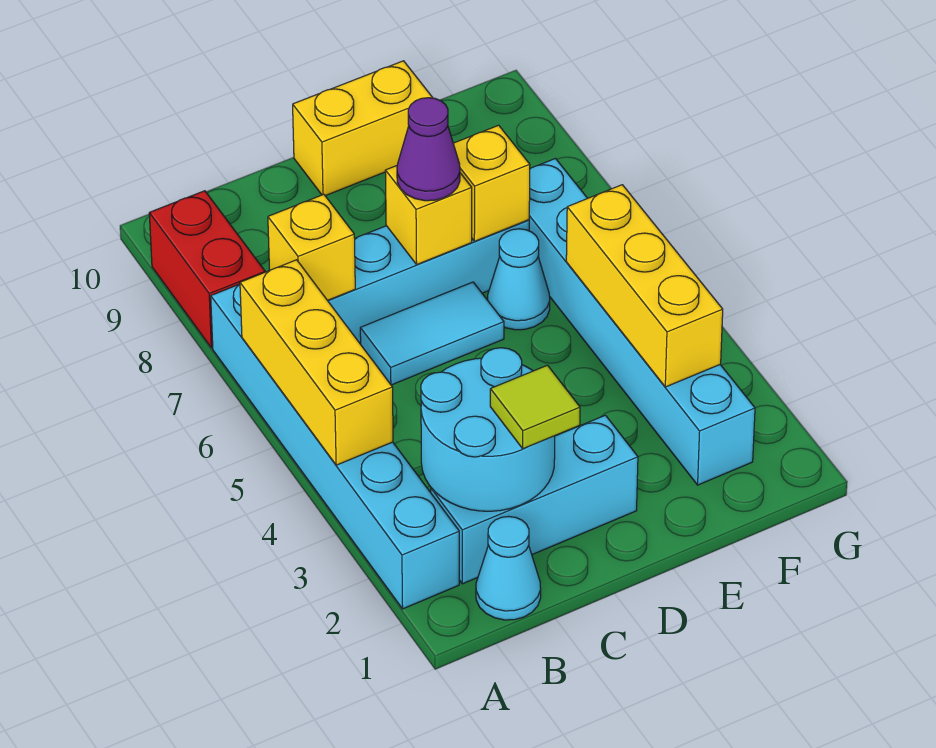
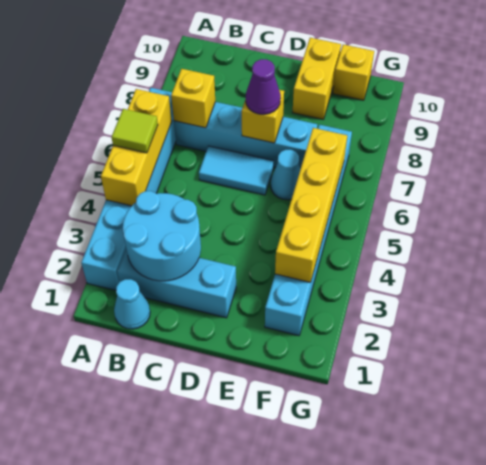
red brick A8:A9 level 1 -> none
lime tile C2 level 3 -> lime tile A5 level 3
yellow brick D10:E10 level 1 -> yellow brick E9:E10 level 1
yellow brick E7 level 2 -> yellow brick F10 level 1
yellow brick F3:F5 level 2 -> yellow brick F3:F6 level 2

